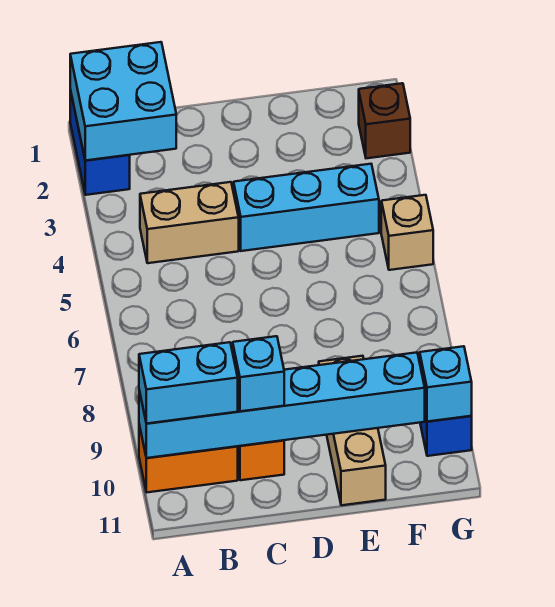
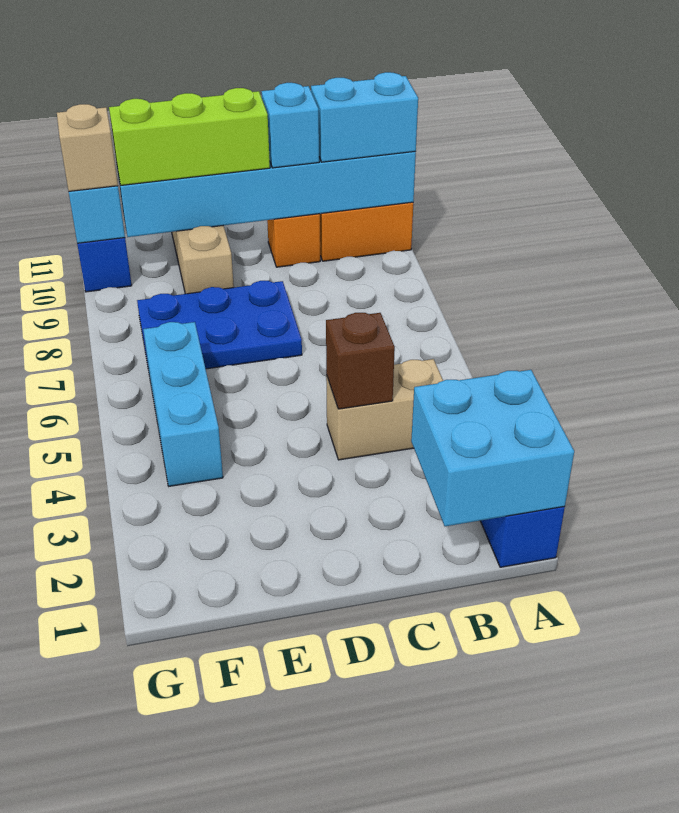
cyan brick D4:F4 level 1 -> cyan brick F4:F6 level 1
none -> blue plate D7:F8 level 1
none -> lime brick D10:F10 level 3
brown brick G2 level 1 -> brown brick C4 level 2
tan brick G5 level 1 -> tan brick G10 level 3

